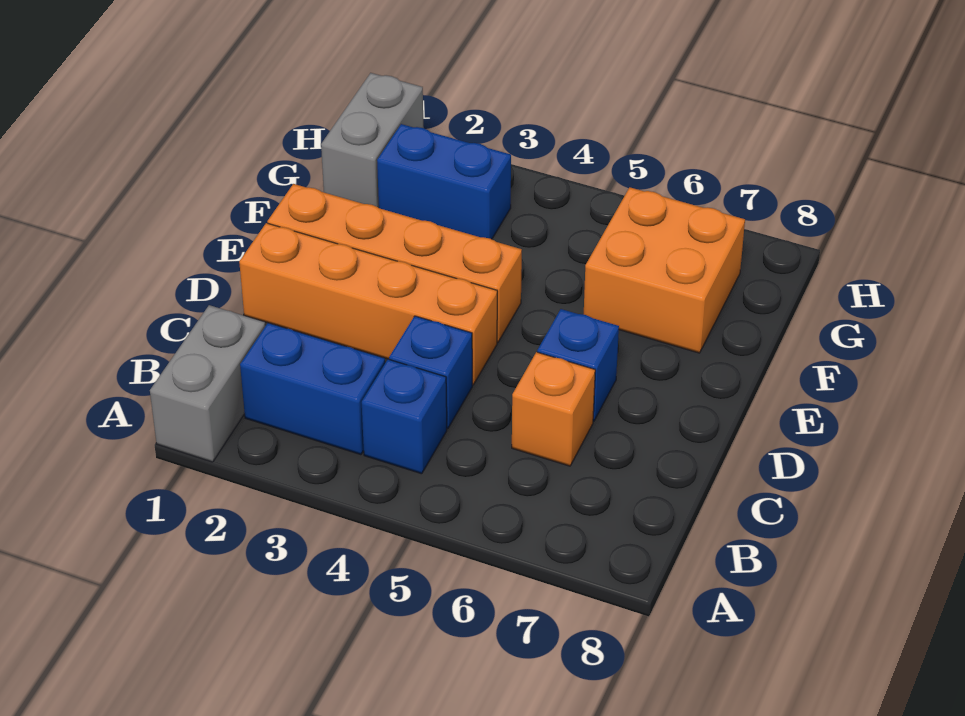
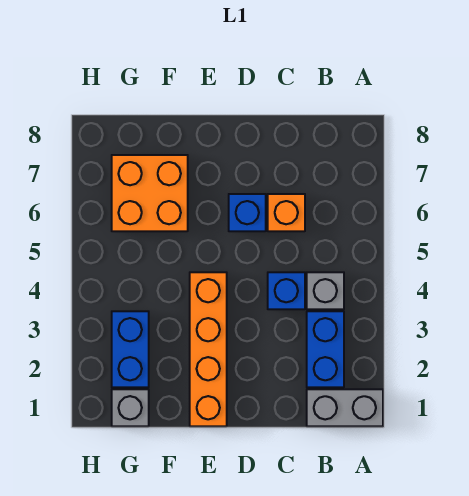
blue brick B4 level 1 -> grey brick B4 level 1
orange brick D1:D4 level 1 -> none
grey brick G1:H1 level 1 -> grey brick G1 level 1

